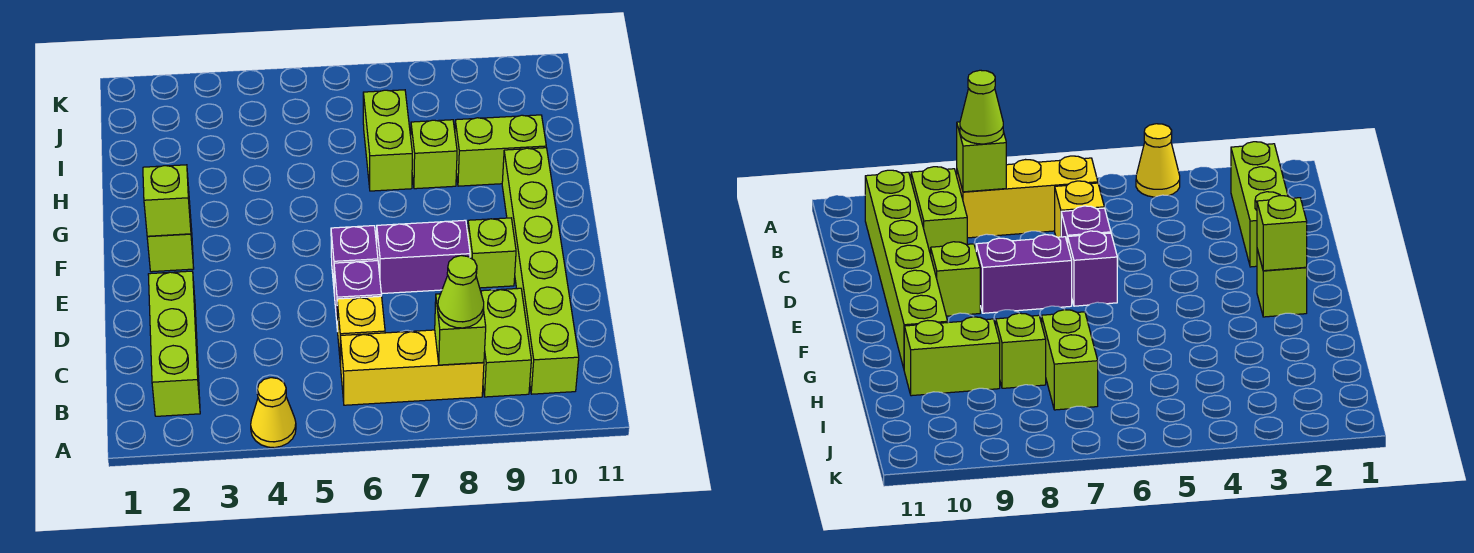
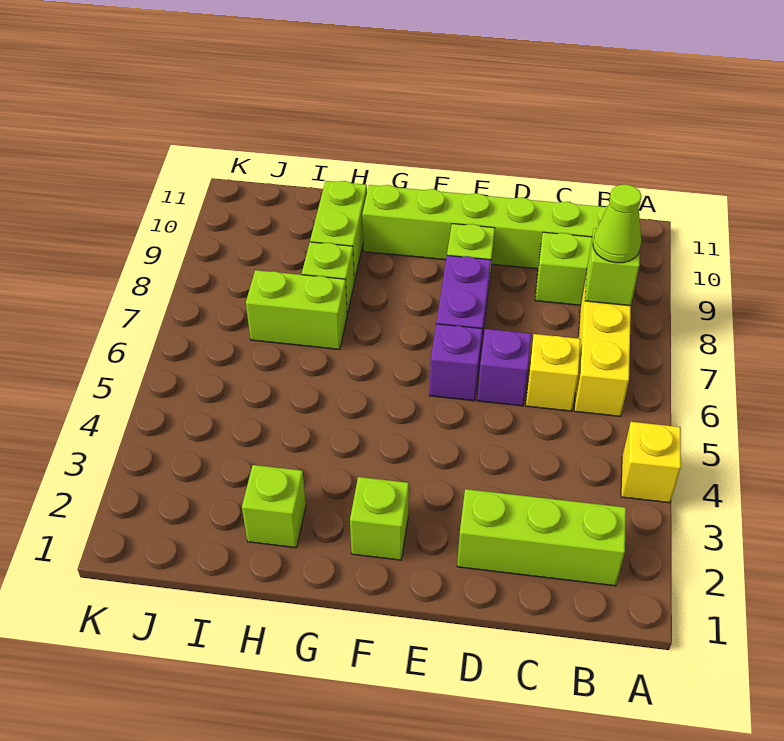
yellow cone A4 level 1 -> yellow brick A4 level 1
lime brick F2 level 2 -> lime brick H2 level 1

